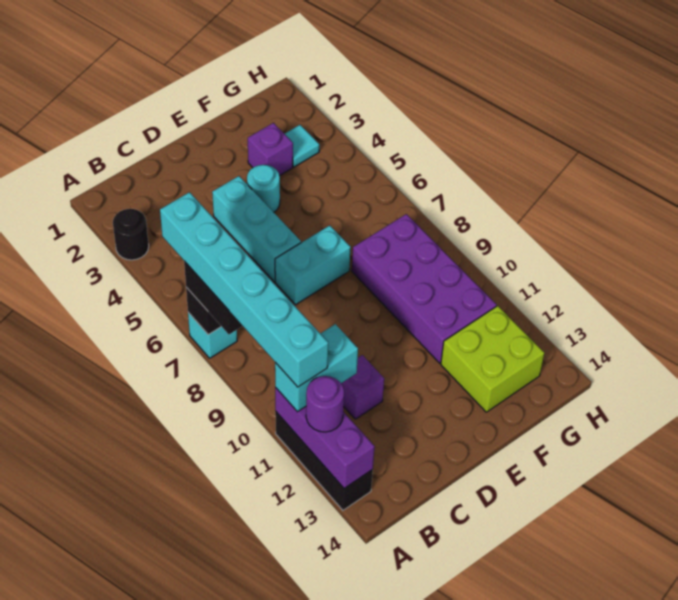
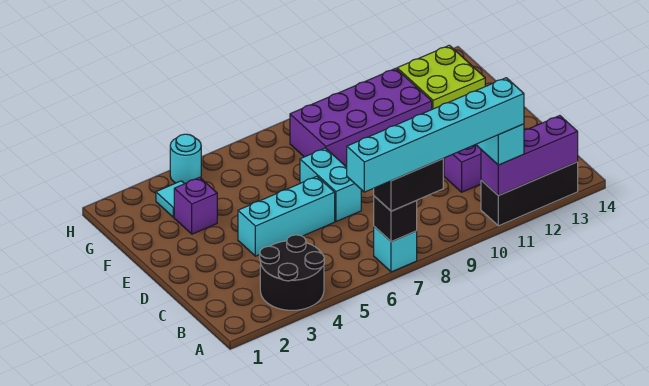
black round brick A3 level 1 -> black round brick A3:B4 level 1
purple round brick A12 level 3 -> none
cyan round brick E4 level 1 -> cyan round brick H4 level 1

